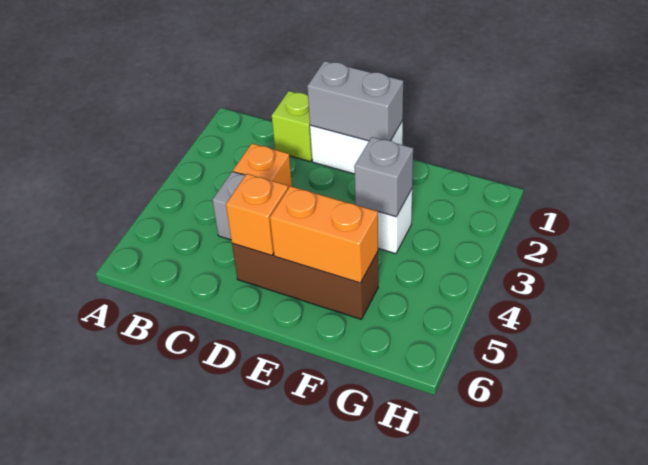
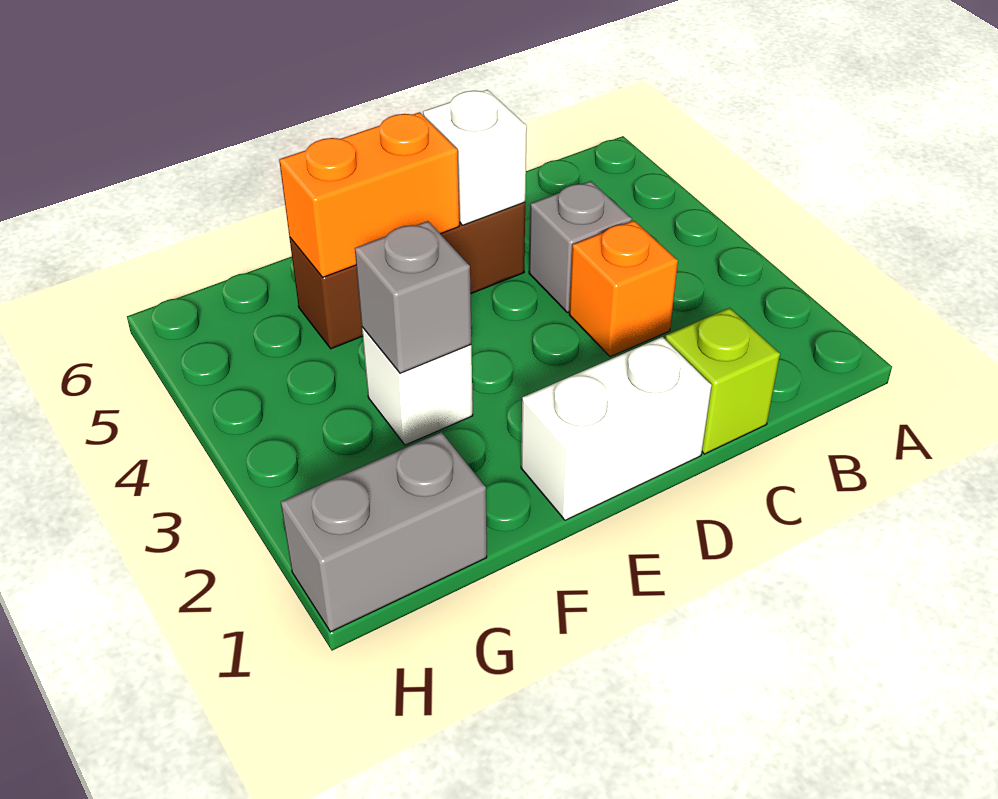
grey brick D1:E1 level 2 -> grey brick G1:H1 level 1
orange brick D5 level 2 -> white brick D5 level 2

